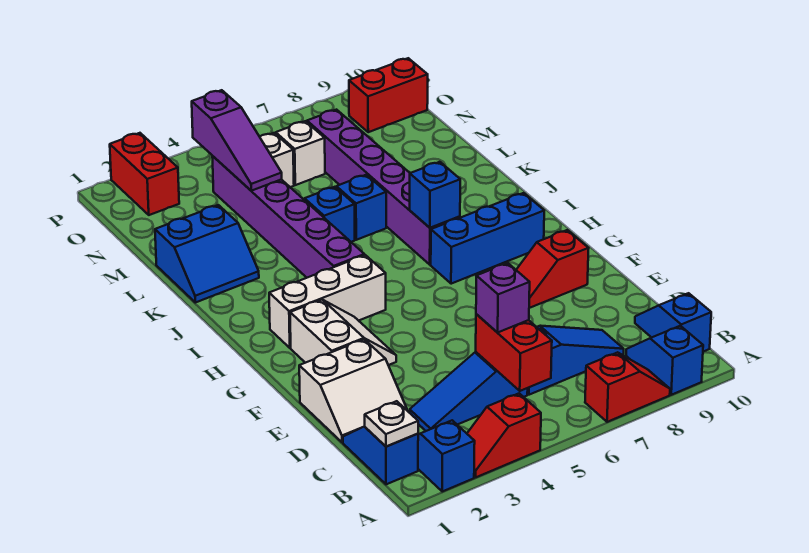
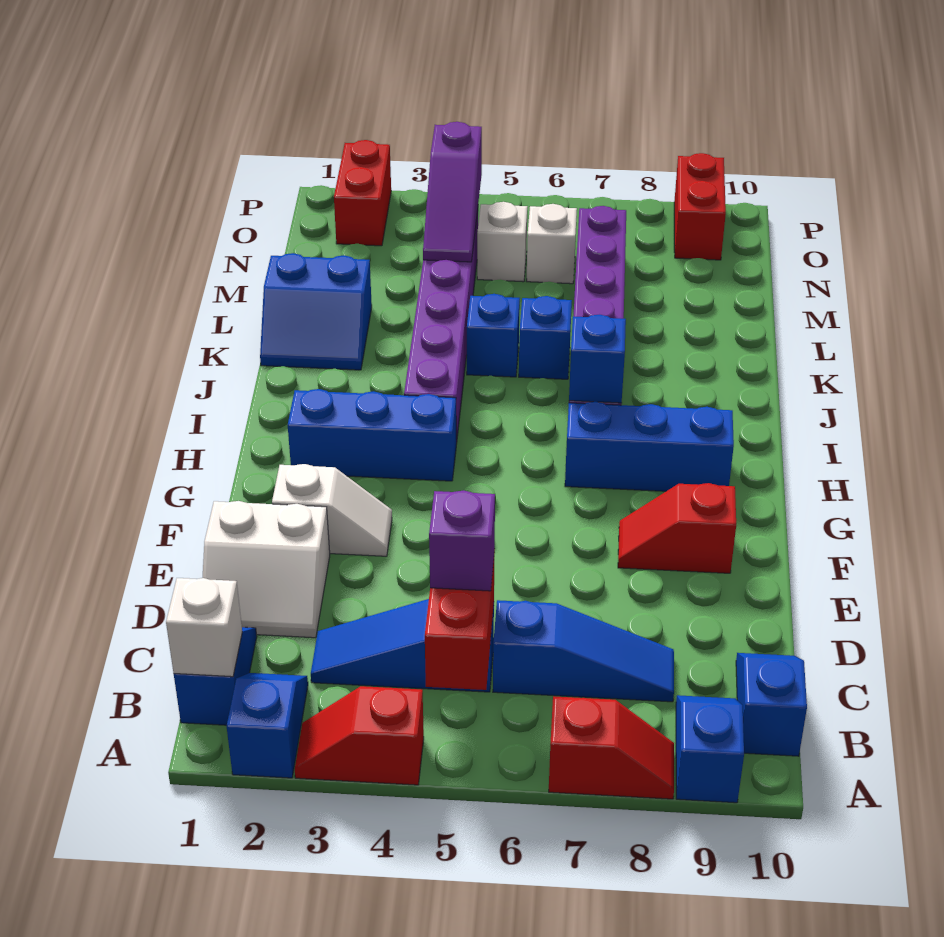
white plate B1 level 2 -> white brick B1 level 2
white slope F2:G3 level 1 top 2 -> white slope F2:F3 level 1 top 2
white brick H2:H4 level 1 -> blue brick H2:H4 level 1
red brick O9:O10 level 1 -> red brick O9:P9 level 1

